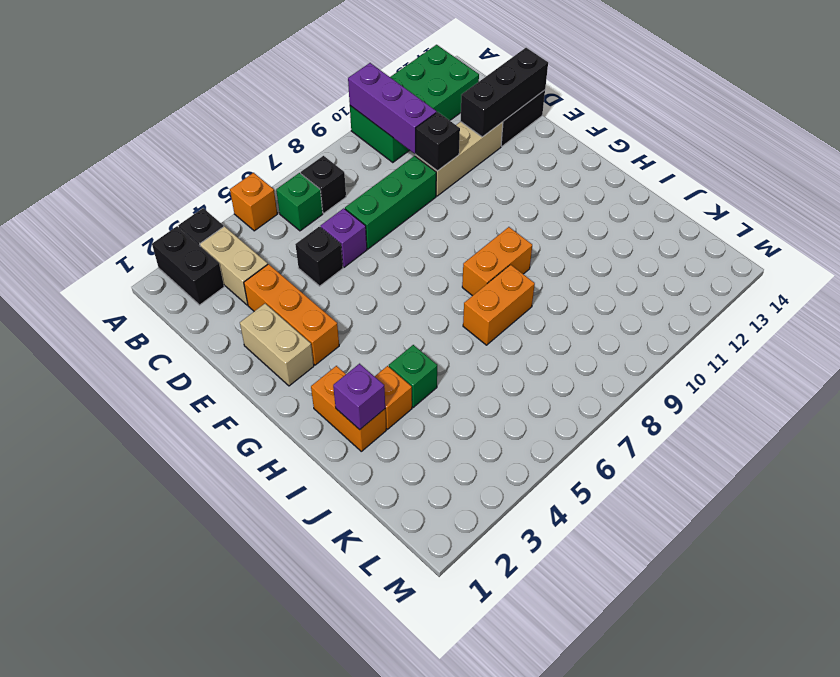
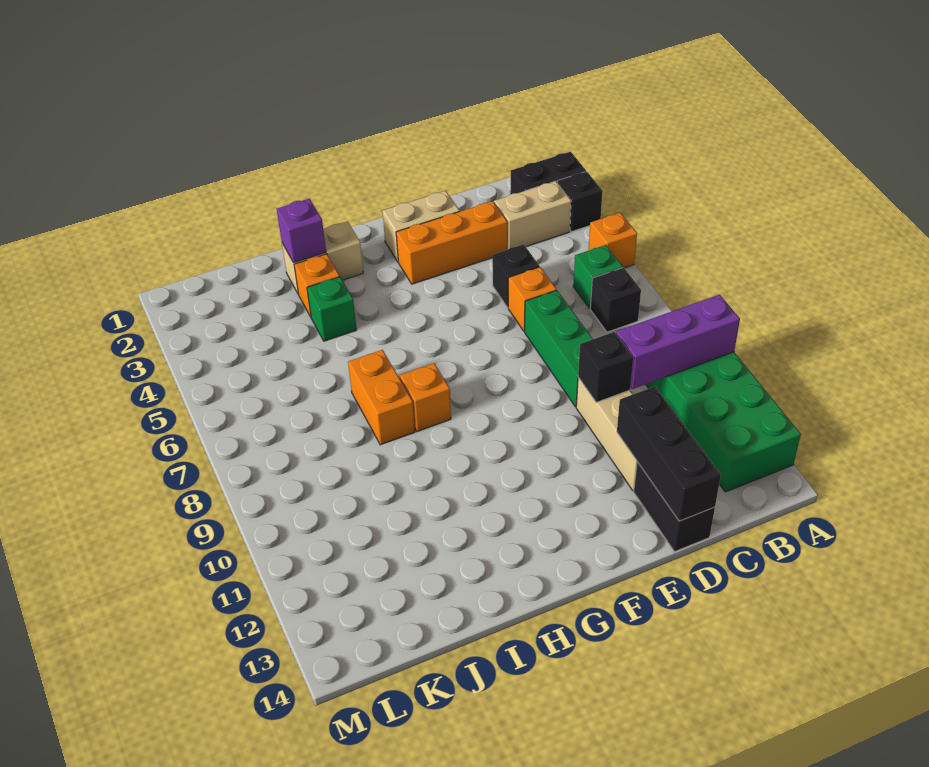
purple brick D6 level 1 -> orange brick D6 level 1
orange brick H2:I2 level 1 -> tan brick H2:I2 level 1
orange brick H8:H9 level 1 -> orange brick H8 level 1

